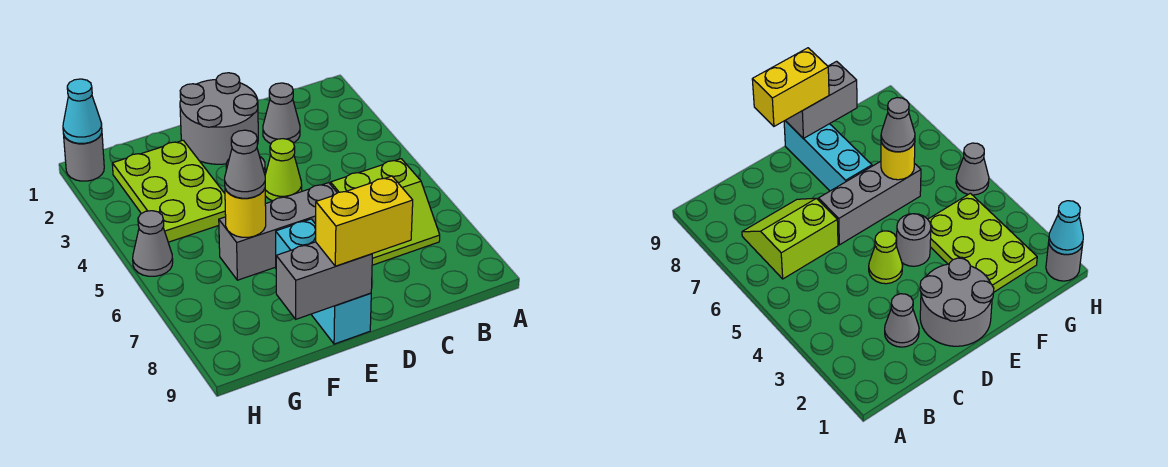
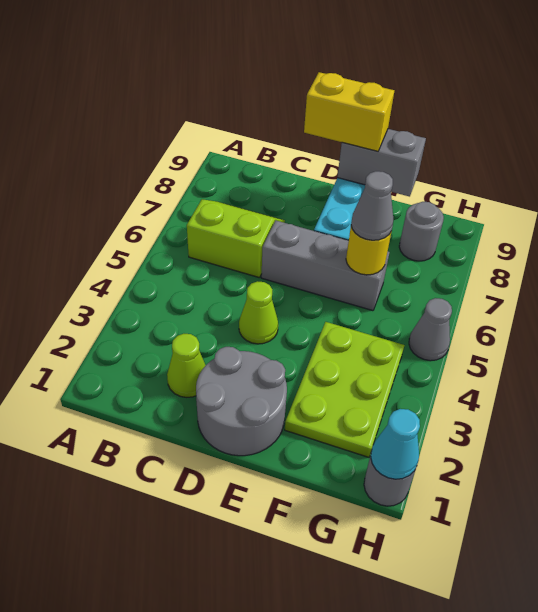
grey cone C2 level 1 -> lime cone C2 level 1
grey round brick E4 level 1 -> grey round brick G8 level 1

